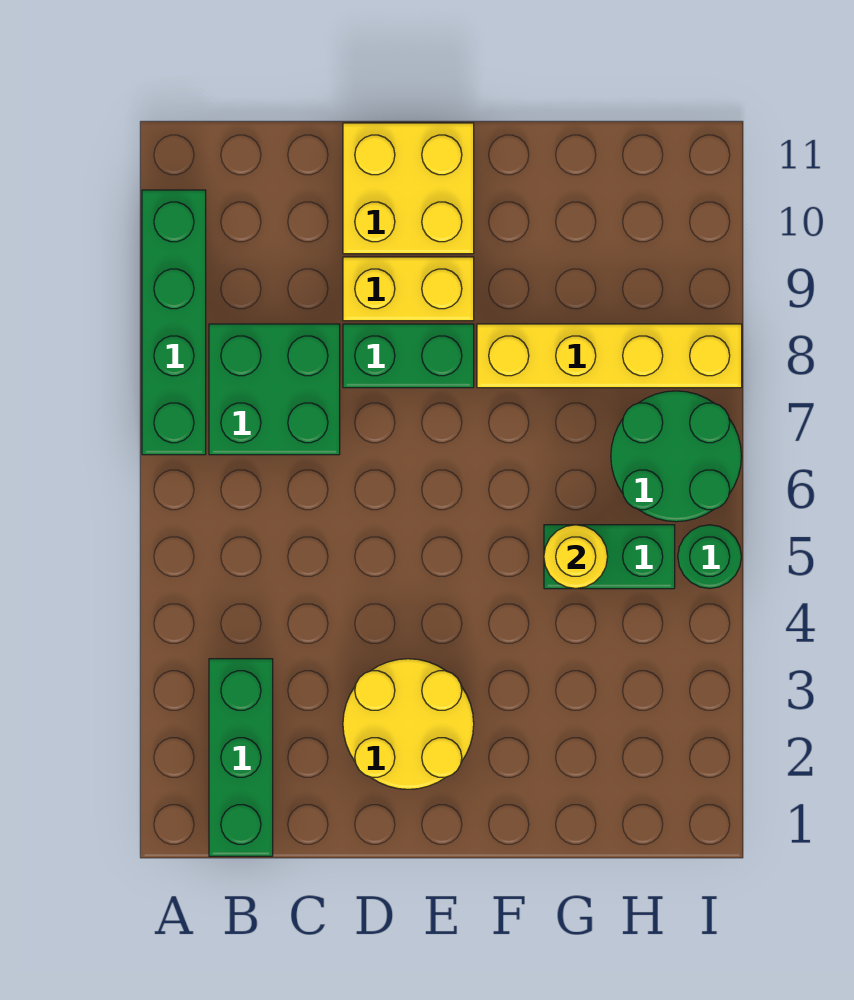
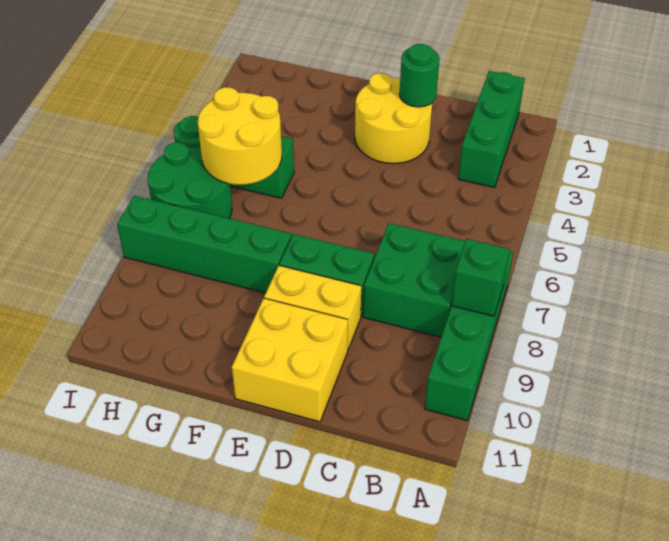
none -> green brick A8 level 2
none -> green round brick D2 level 2
yellow brick F8:I8 level 1 -> green brick F8:I8 level 1
yellow round brick G5 level 2 -> yellow round brick G5:H6 level 2

